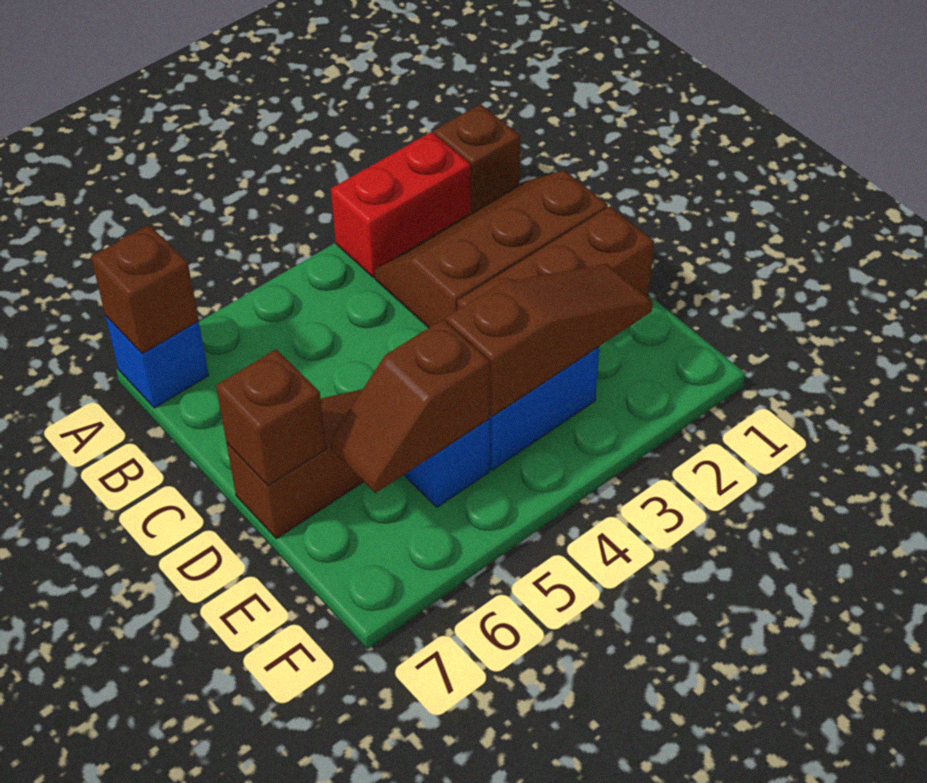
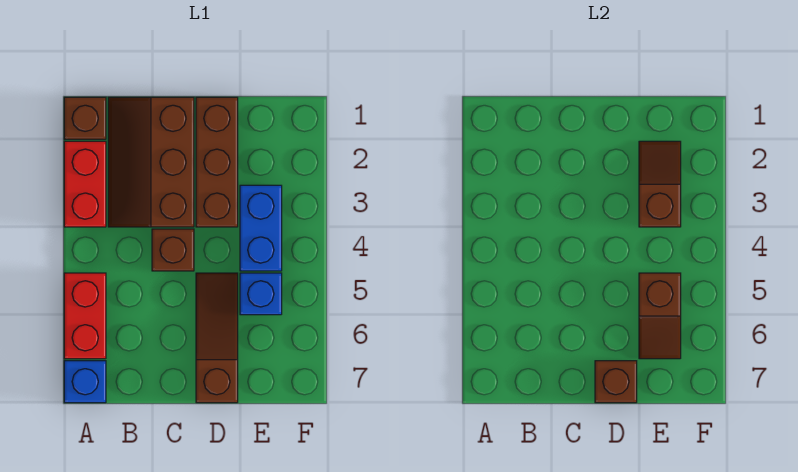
none -> red brick A5:A6 level 1
brown brick A7 level 2 -> brown brick C4 level 1
brown slope E2:E4 level 2 top 4 -> brown slope E2:E3 level 2 top 3

